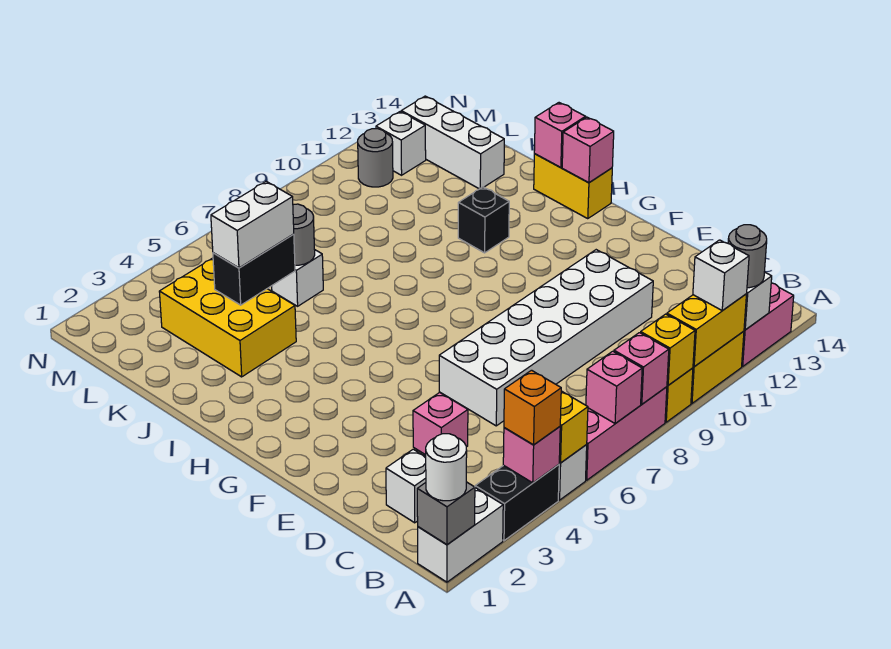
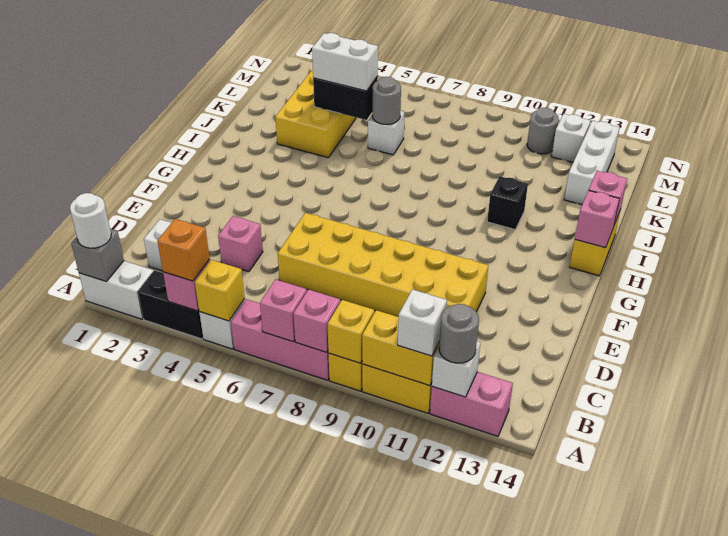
white brick D6:E11 level 1 -> yellow brick D6:E11 level 1

